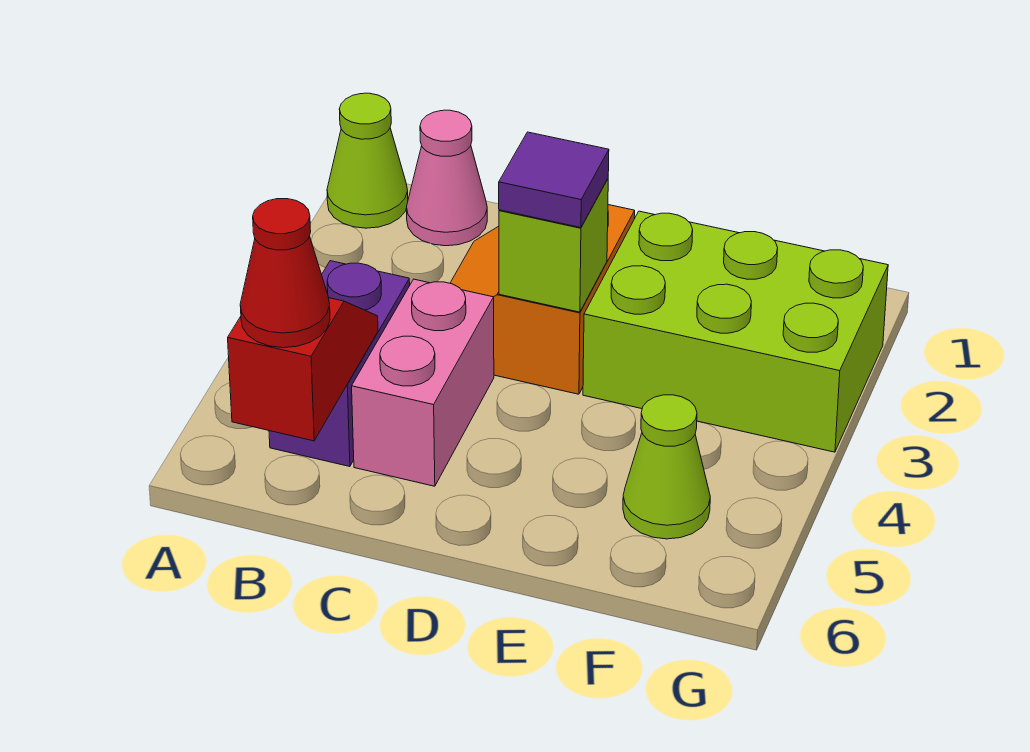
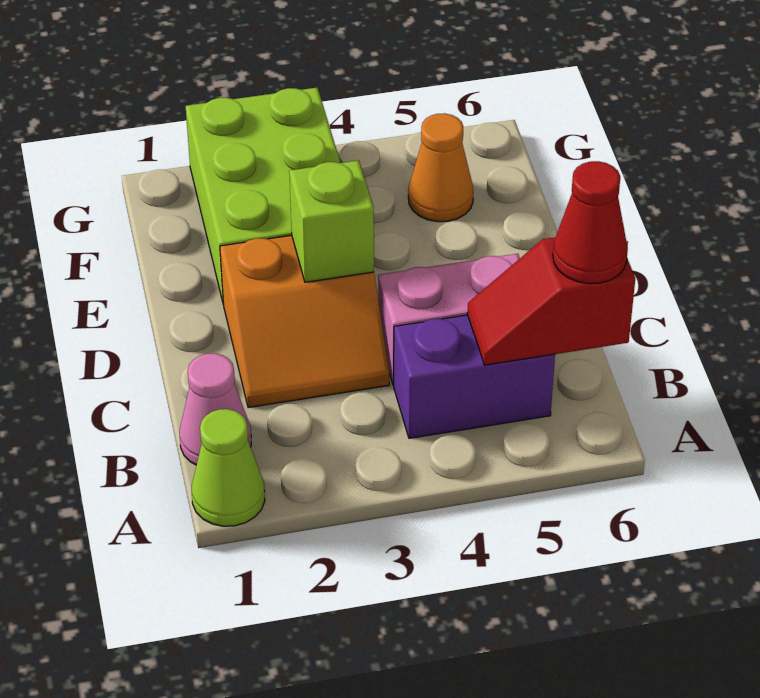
purple tile D3 level 3 -> none
lime cone F5 level 1 -> orange cone F5 level 1

